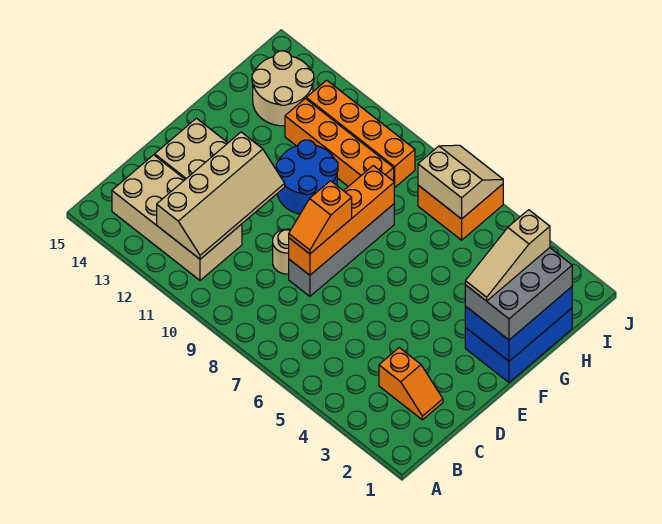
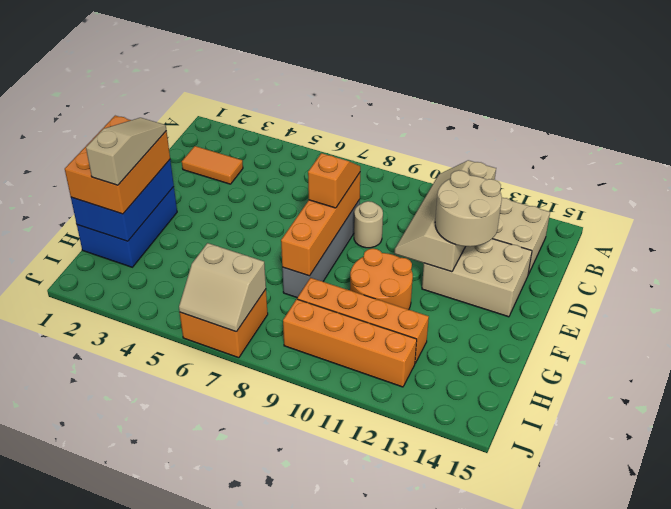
orange slope C2:C3 level 1 top 3 -> orange tile C2:C3 level 1
grey brick F1:H2 level 3 -> orange brick F1:H2 level 3
blue round brick F10:G11 level 1 -> orange round brick F10:G11 level 1
tan round brick H13:I14 level 1 -> tan round brick D12:E13 level 3

